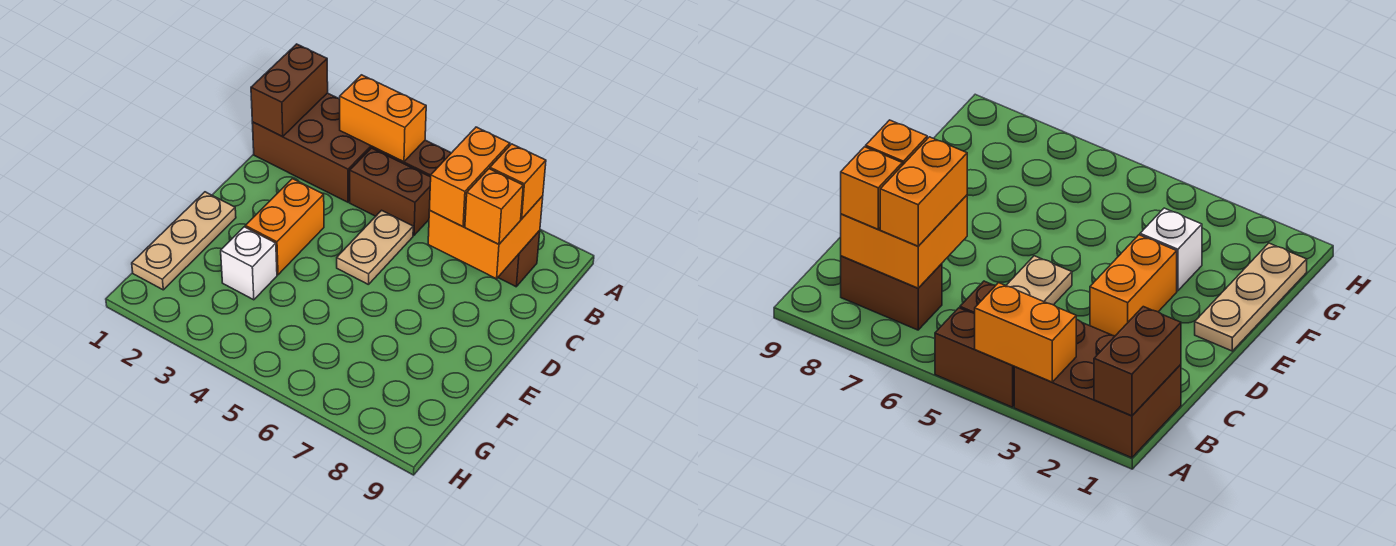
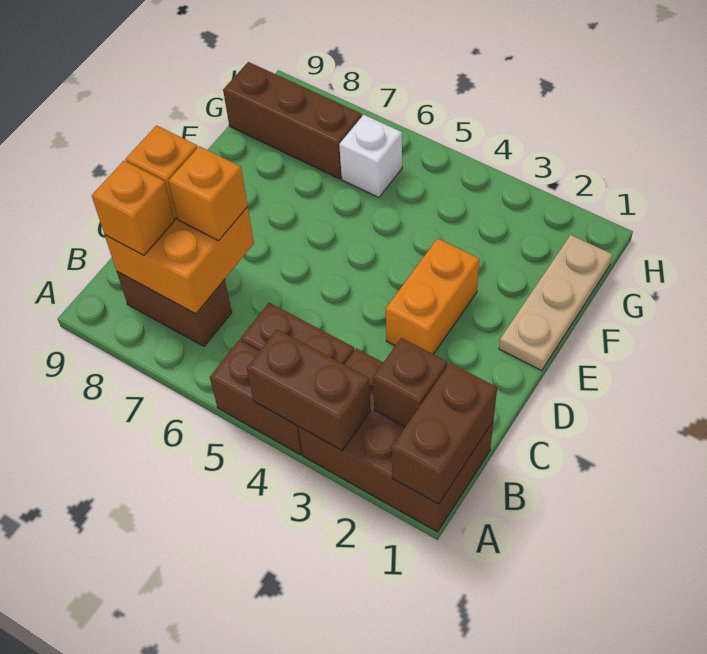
orange brick A3:A4 level 2 -> brown brick A3:A4 level 2
none -> brown brick B2 level 2
orange brick B7:C7 level 3 -> orange brick C7 level 3
tan plate C5:D5 level 1 -> none
white brick F3 level 1 -> white brick G6 level 1
none -> brown brick G7:G9 level 1

